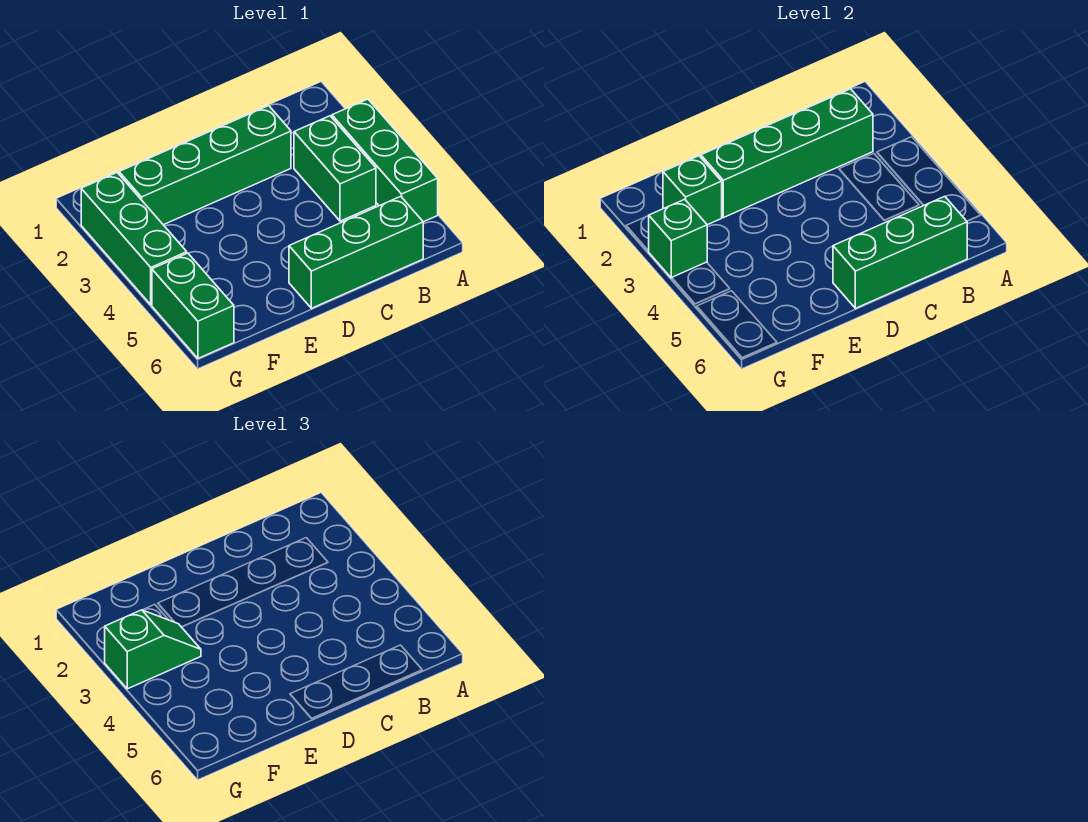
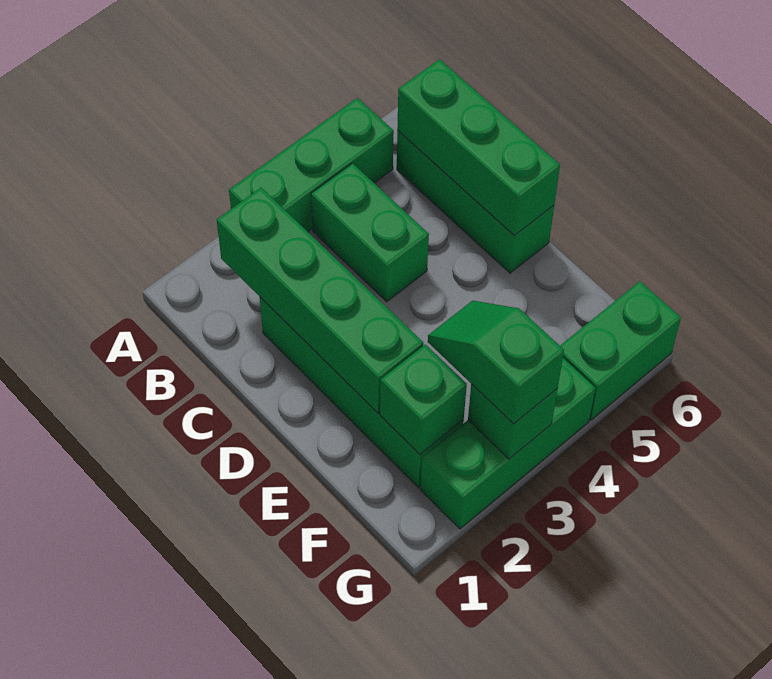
green brick B3:B4 level 1 -> green brick B4:C4 level 1

